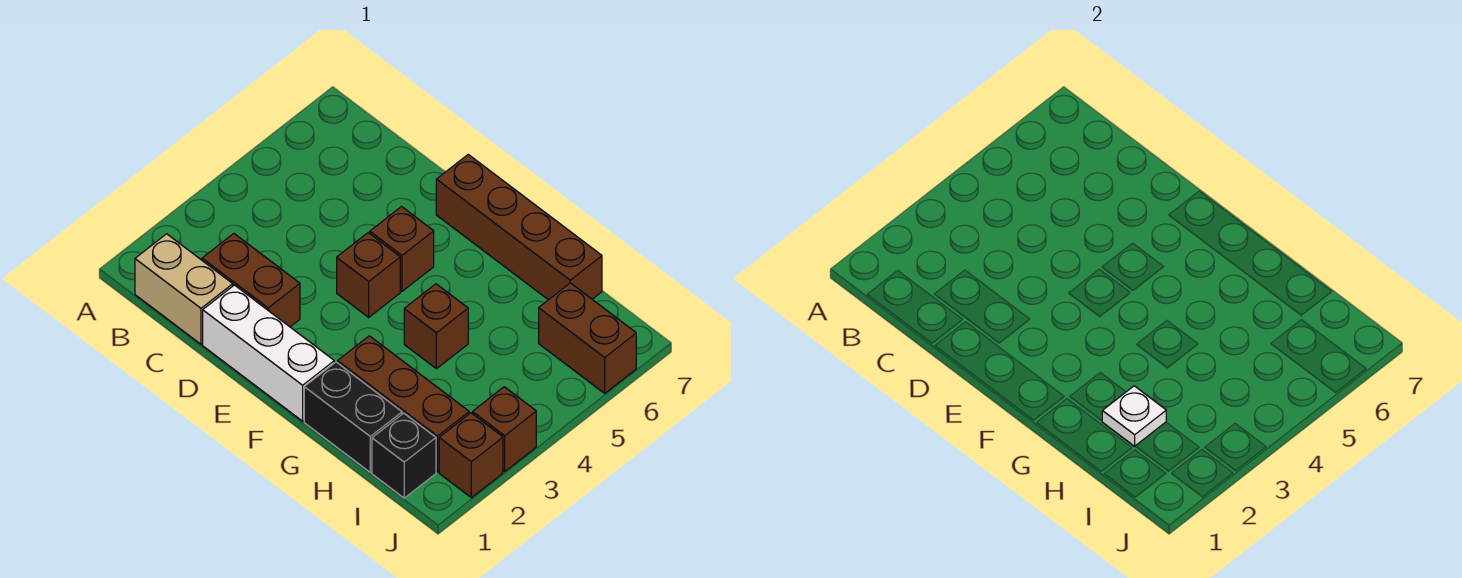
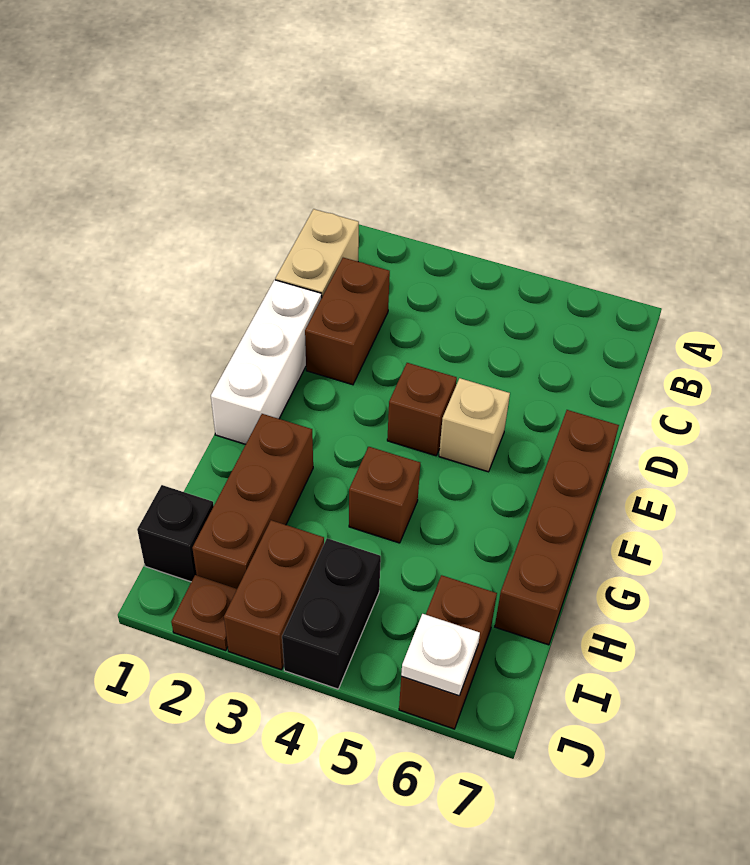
brown brick E5 level 1 -> tan brick E5 level 1
black brick G1:H1 level 1 -> black brick I4:J4 level 1
white plate H2 level 2 -> white plate J6 level 2
brown brick J2 level 1 -> brown plate J2 level 1
brown brick J3 level 1 -> brown brick I3:J3 level 1

